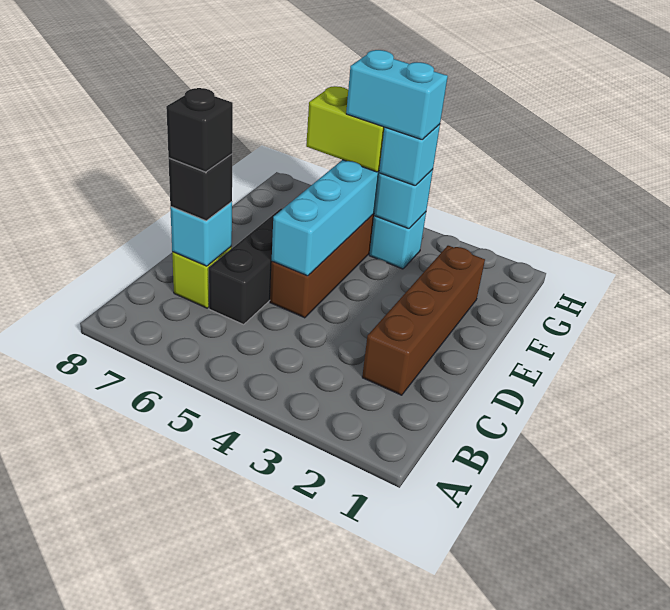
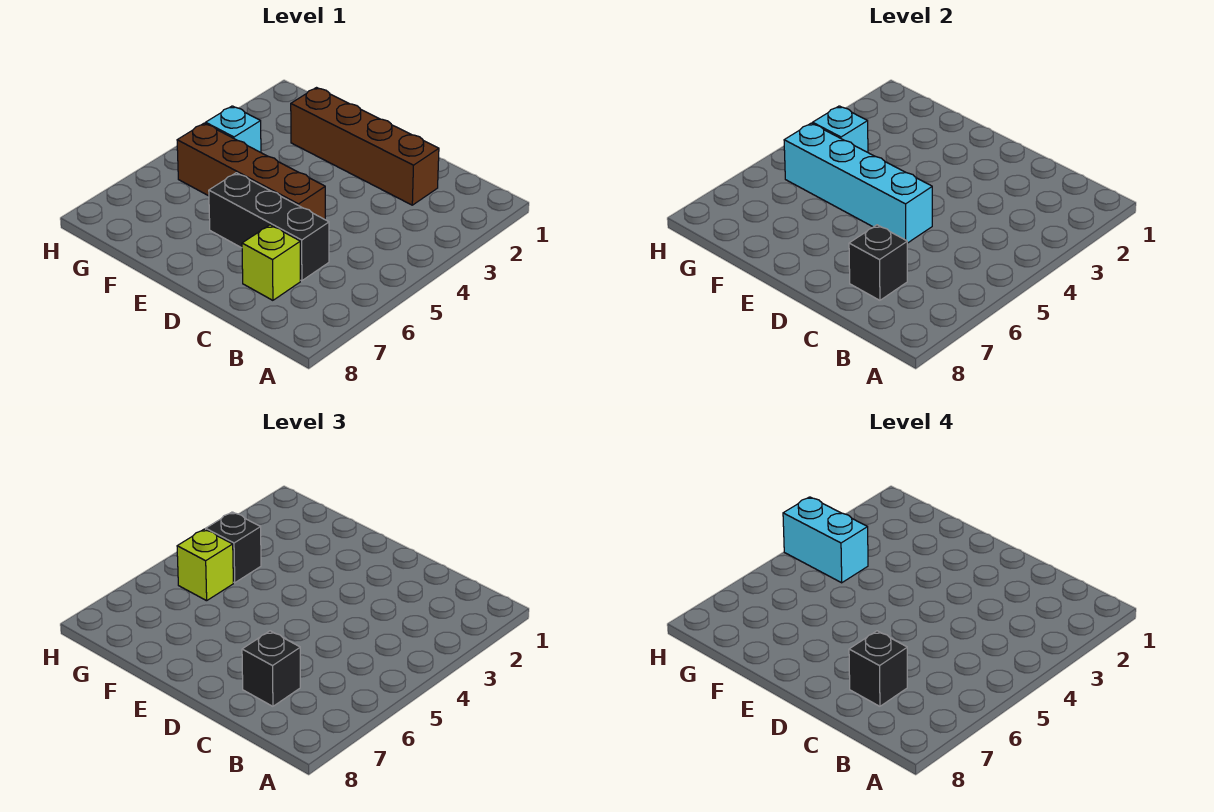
cyan brick C7 level 2 -> black brick C7 level 2
cyan brick G4 level 3 -> black brick G4 level 3
cyan brick G4:G5 level 4 -> cyan brick G4:H4 level 4
lime brick G5:G6 level 3 -> lime brick G5 level 3

